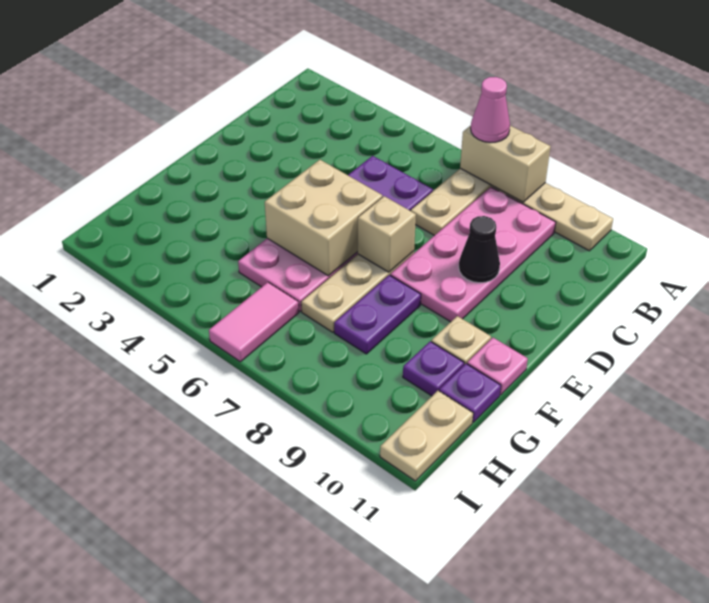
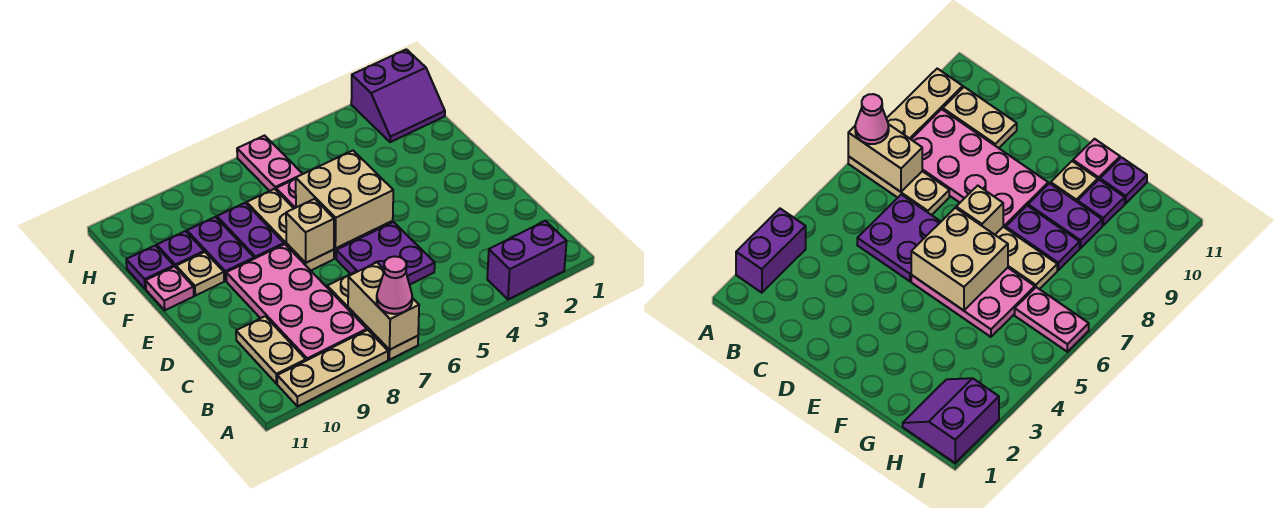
none -> purple brick A2:A3 level 1
tan brick A7:A8 level 2 -> tan brick A7:B7 level 2
black cone D9 level 2 -> none
none -> purple plate F9:G9 level 1
none -> purple slope H1:I2 level 1 top I
pink tile H6:I6 level 1 -> pink plate H6:I6 level 1
tan plate H11:I11 level 1 -> tan plate B10:C10 level 1

